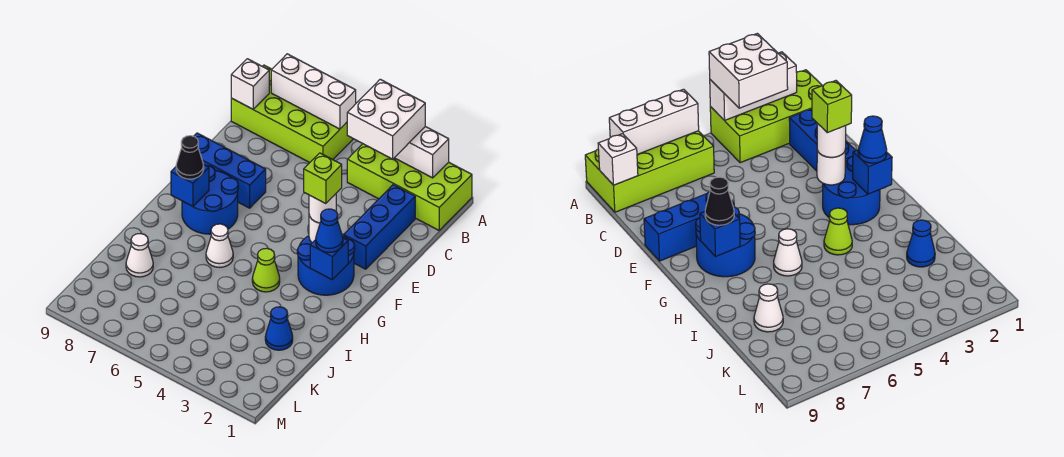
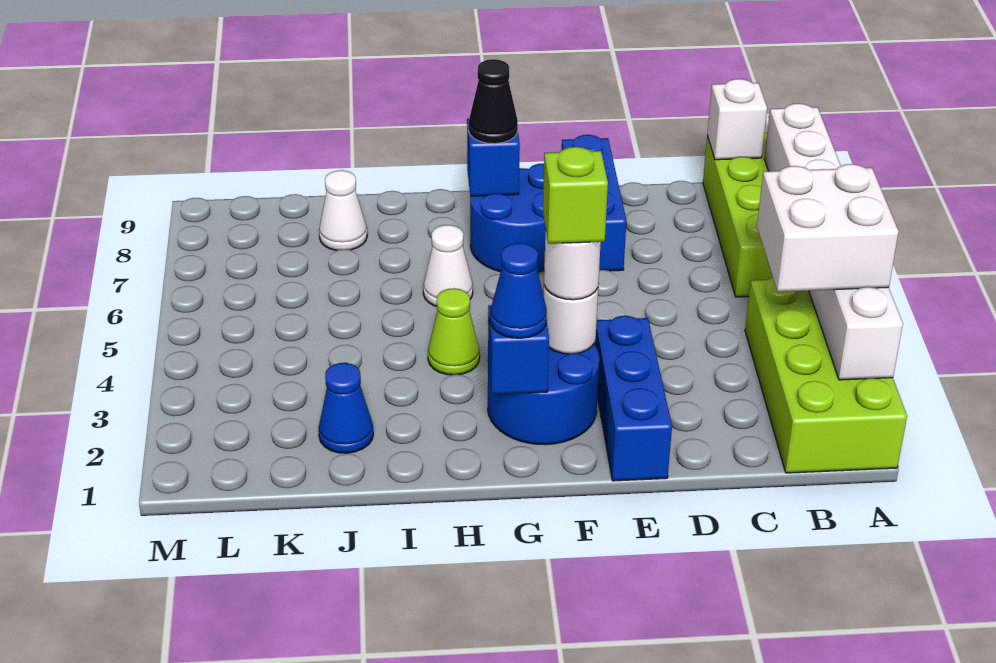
blue brick C2:E2 level 1 -> blue brick E1:E3 level 1

